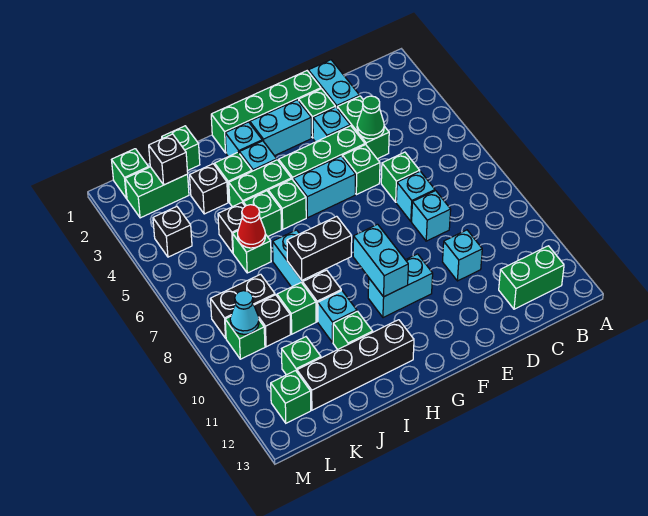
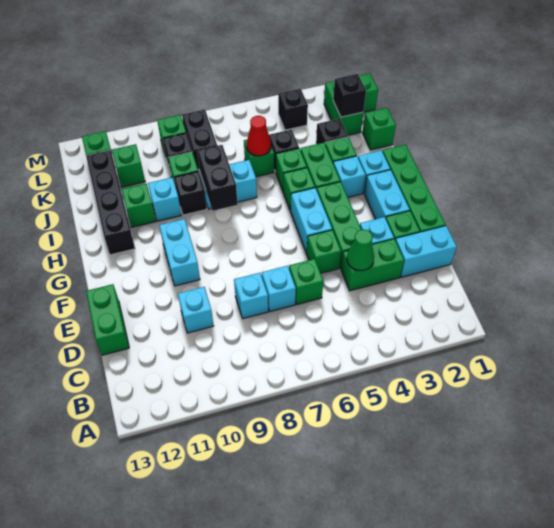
green brick B12:C12 level 1 -> green brick D13:E13 level 1
cyan brick G9:G10 level 2 -> none
cyan cone L9 level 2 -> none

